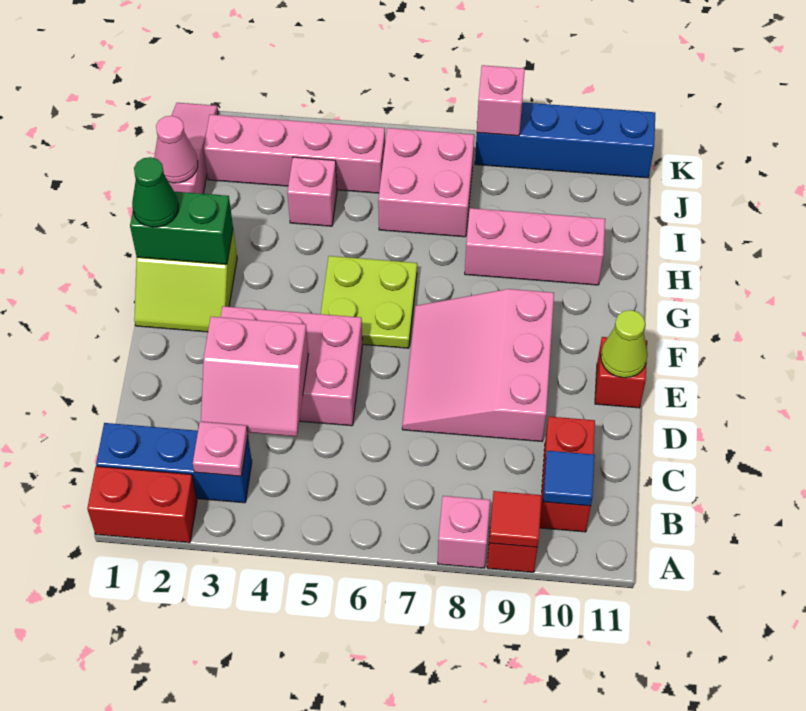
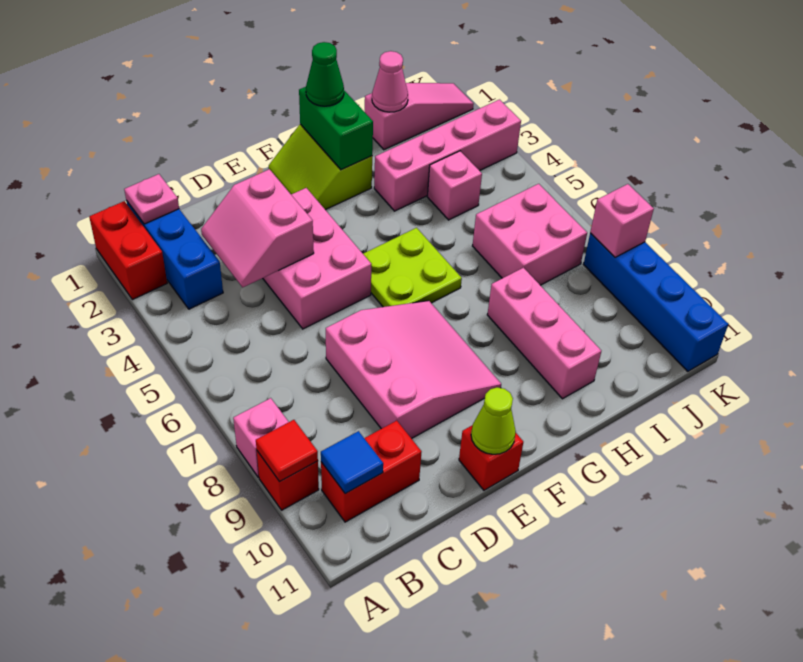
pink plate B3 level 2 -> pink plate B1 level 2
pink slope D7:F9 level 1 top 9 -> pink slope D7:F9 level 1 top D
pink brick J2:J5 level 1 -> pink brick H3:K3 level 1

